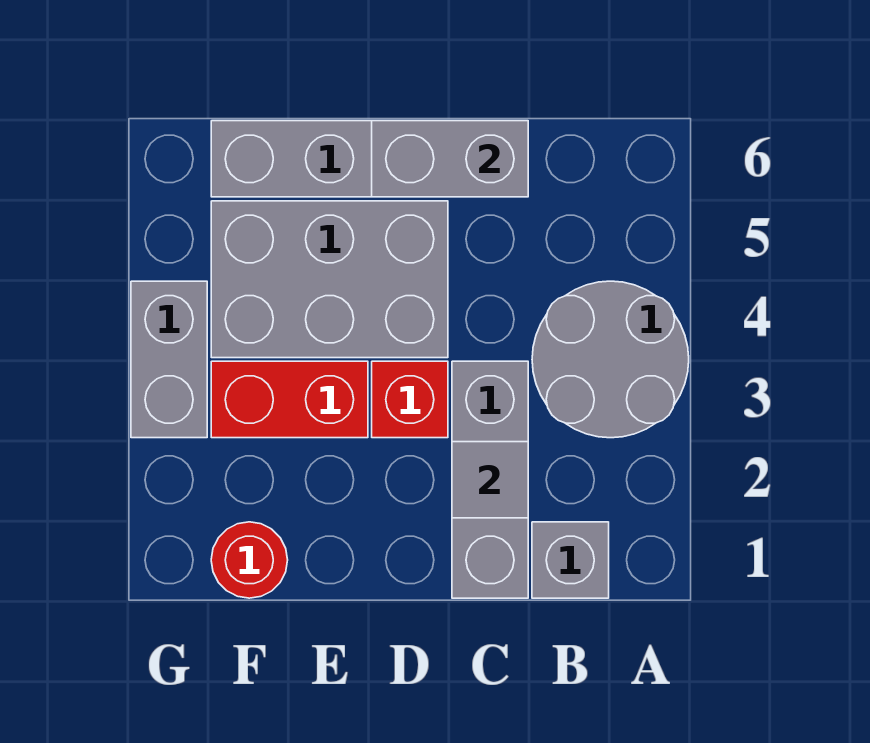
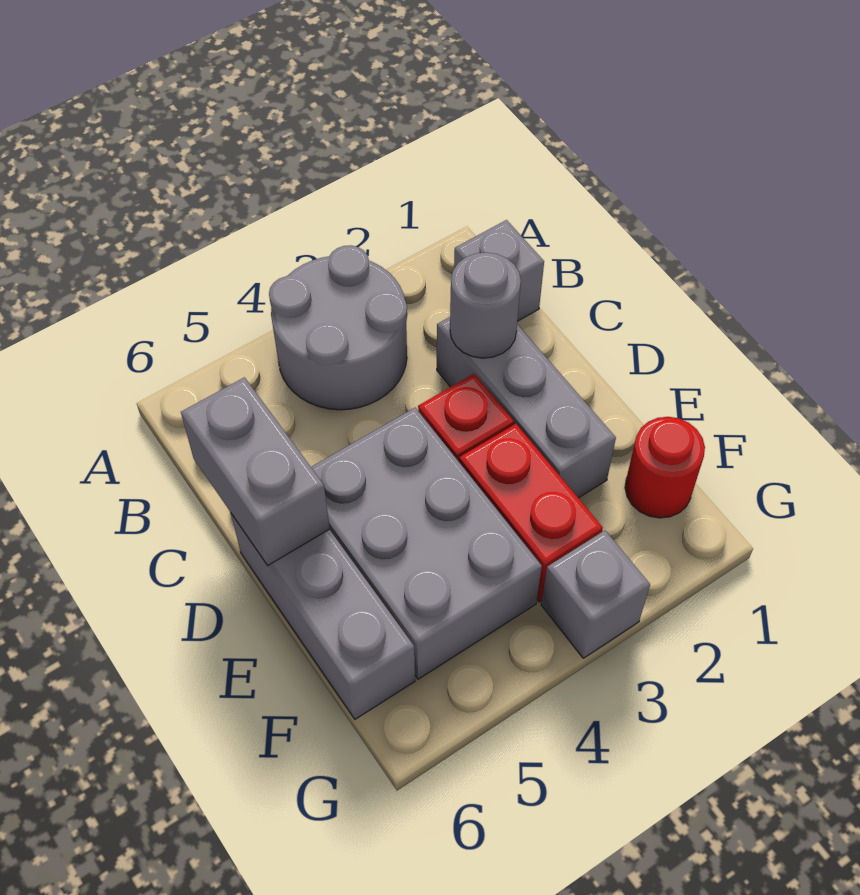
grey brick C1:C3 level 1 -> grey brick C2:E2 level 1
grey tile C2 level 2 -> grey round brick C2 level 2
grey brick G3:G4 level 1 -> grey brick G3 level 1

